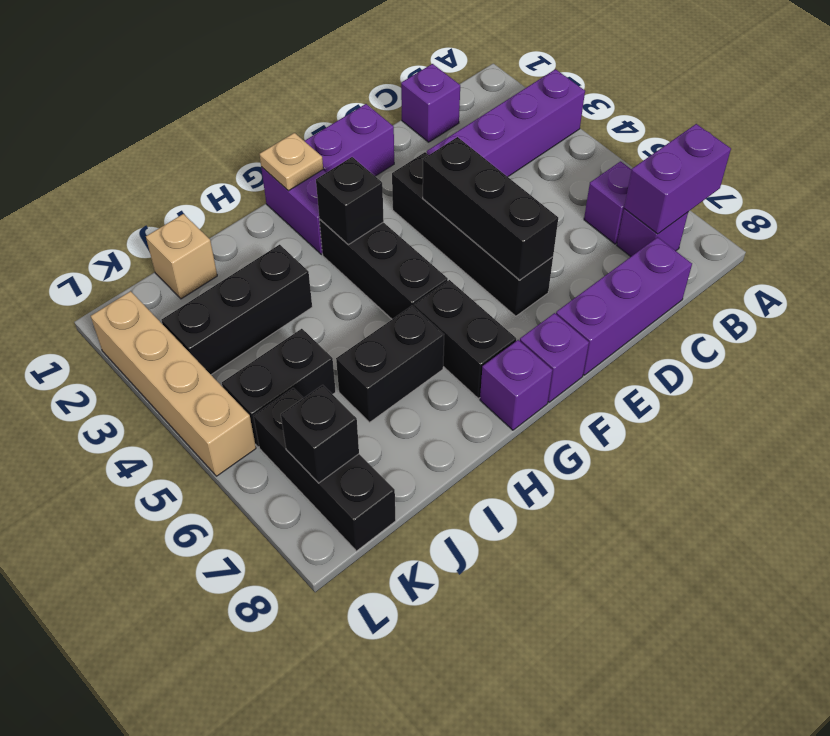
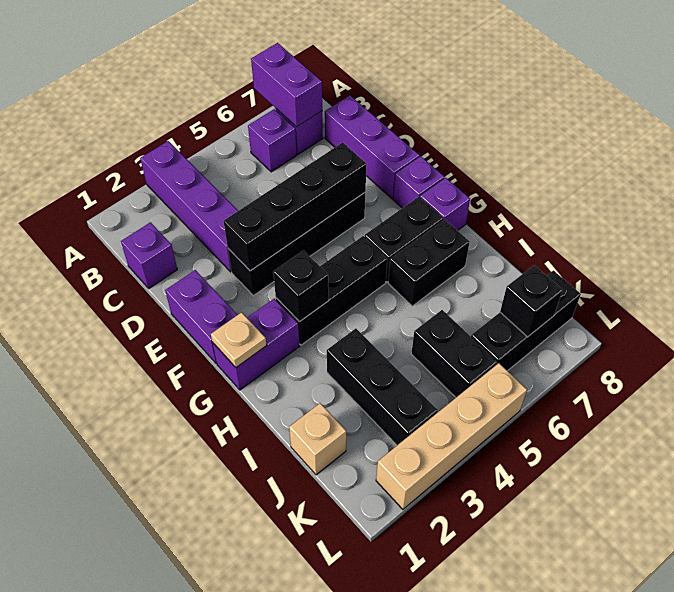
black brick E4:E6 level 2 -> black brick E3:E6 level 2
black brick H6:I6 level 1 -> black brick H6:H7 level 1

